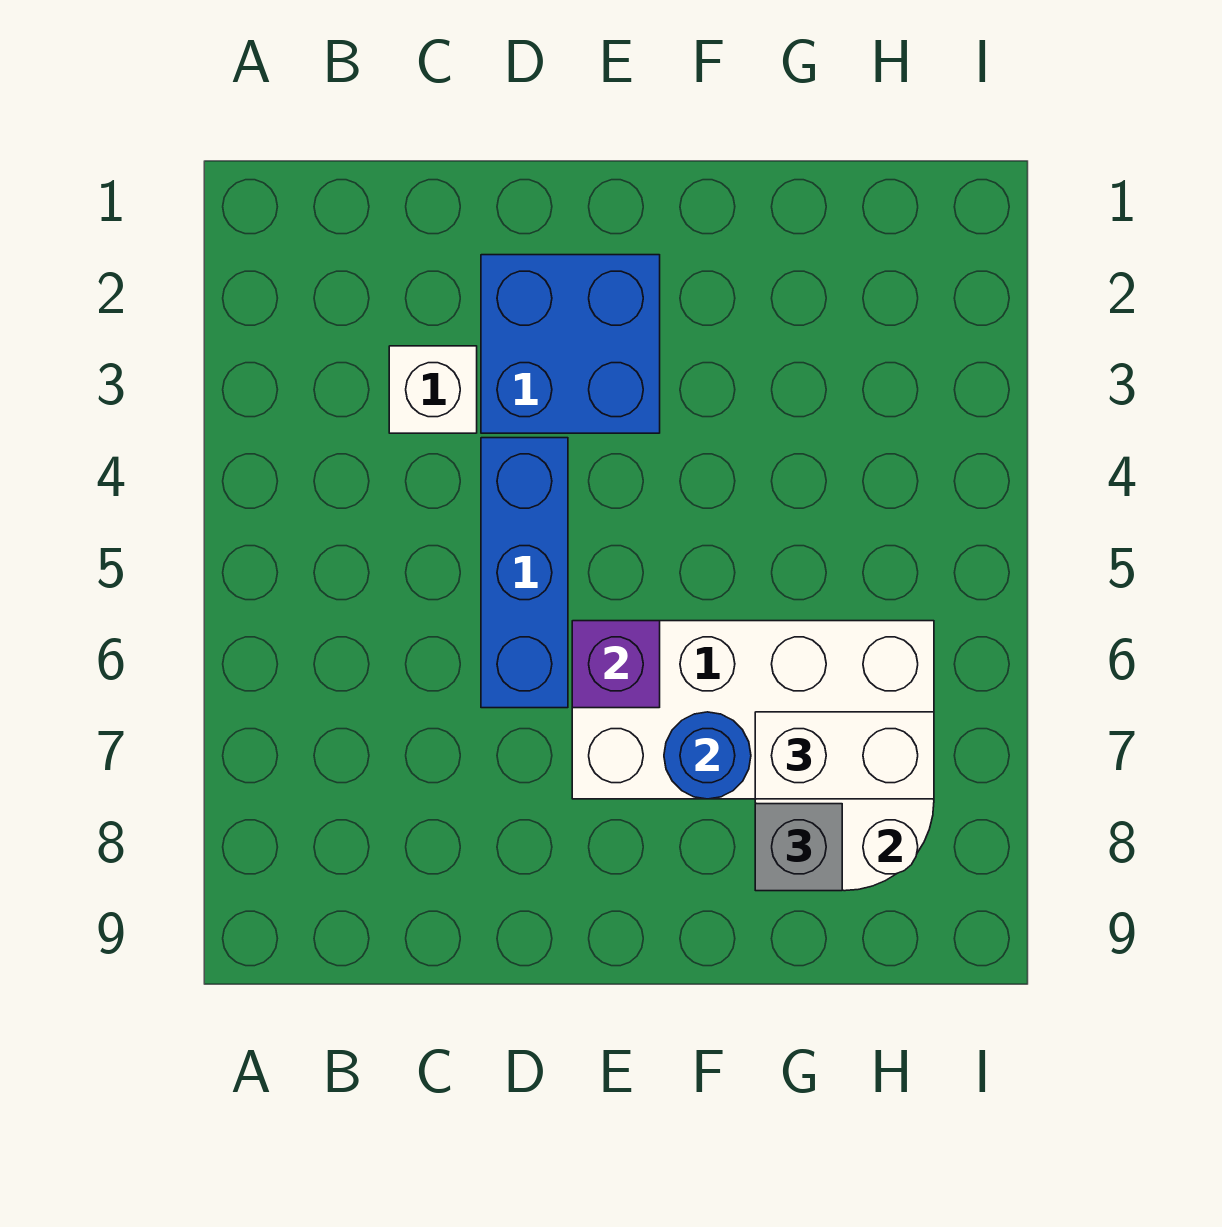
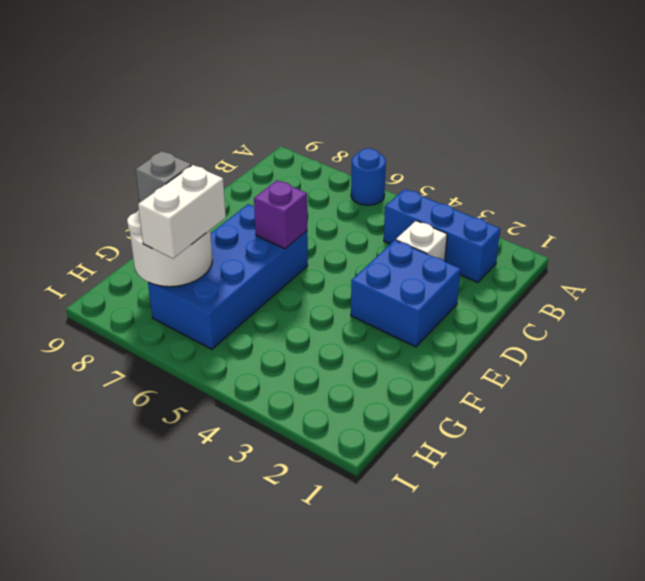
blue brick D4:D6 level 1 -> blue brick B2:B4 level 1
white brick E6:H7 level 1 -> blue brick E6:H7 level 1
blue round brick F7 level 2 -> blue round brick A6 level 1

